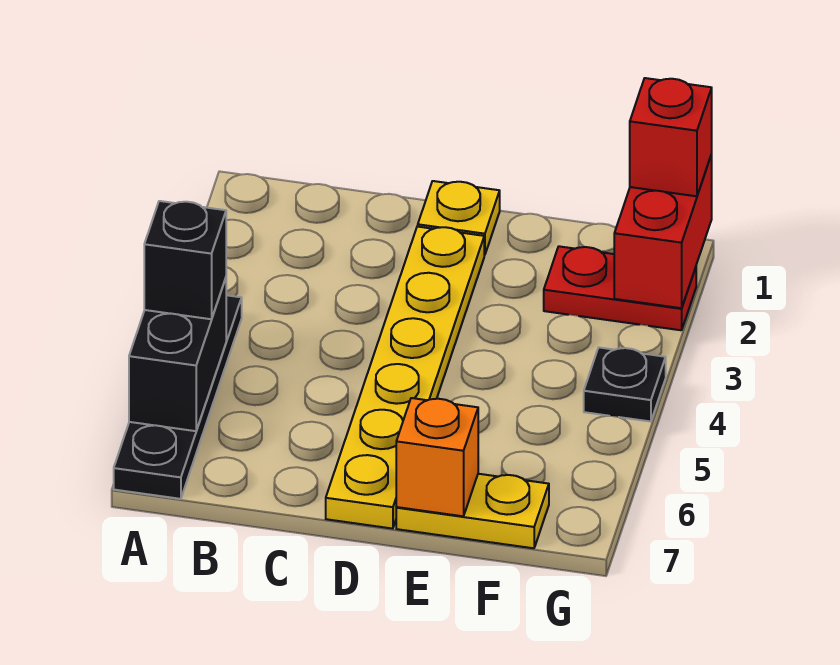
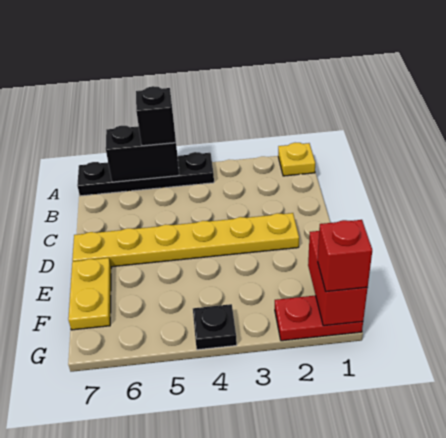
yellow plate D1 level 1 -> yellow plate A1 level 1
orange brick E7 level 2 -> none
red plate F2:G2 level 1 -> red plate G1:G2 level 1
red brick G1:G2 level 2 -> red brick F1:G1 level 2

